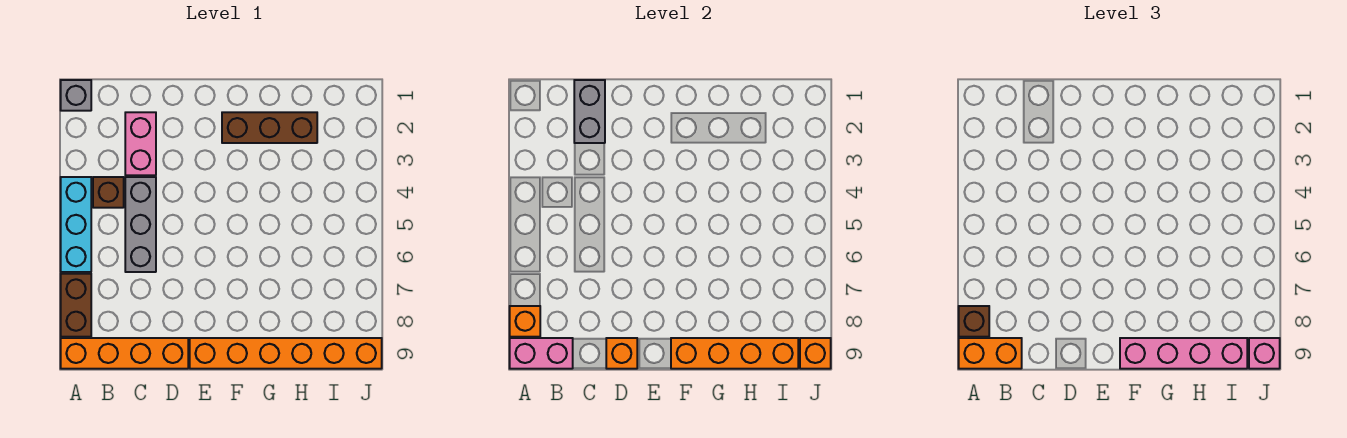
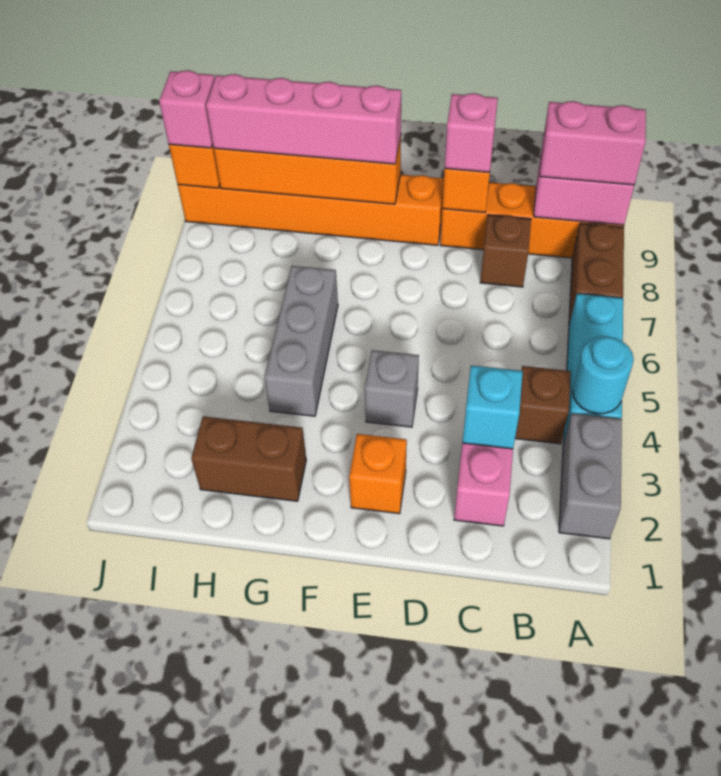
grey brick A1 level 1 -> grey brick E4 level 1
none -> cyan round brick A4 level 2
orange brick A8 level 2 -> orange brick E2 level 1
brown brick A8 level 3 -> brown brick C8 level 1
orange brick A9:B9 level 3 -> pink brick A9:B9 level 3
grey brick C1:C2 level 2 -> grey brick A2:A3 level 1
none -> cyan brick C3 level 2
grey brick C4:C6 level 1 -> grey brick G4:G6 level 1
none -> pink brick D9 level 3
brown brick F2:H2 level 1 -> brown brick G2:H2 level 1

